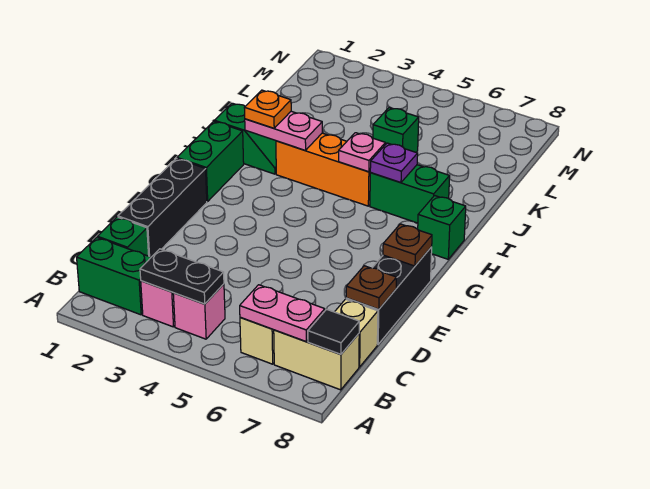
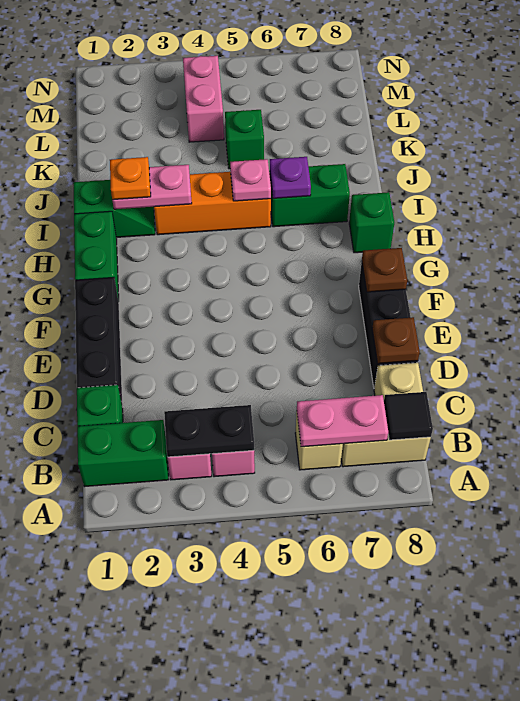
none -> pink brick L4:M4 level 1

